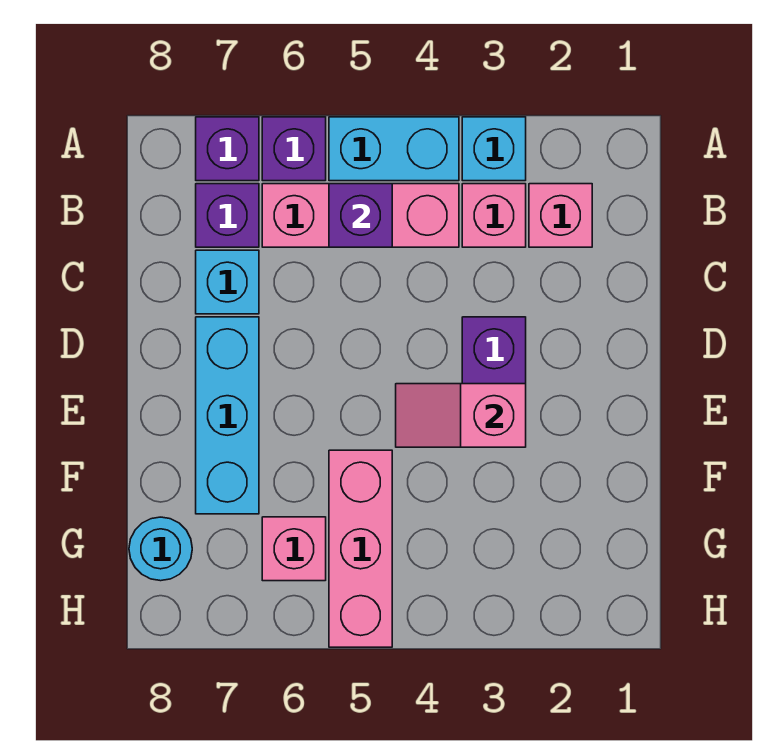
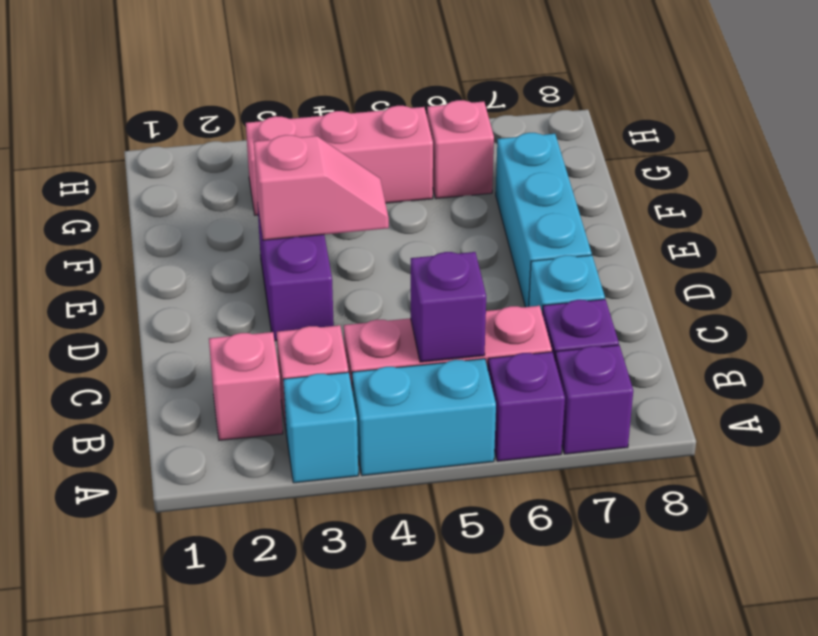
pink brick F5:H5 level 1 -> pink brick G3:G5 level 1
cyan round brick G8 level 1 -> none

